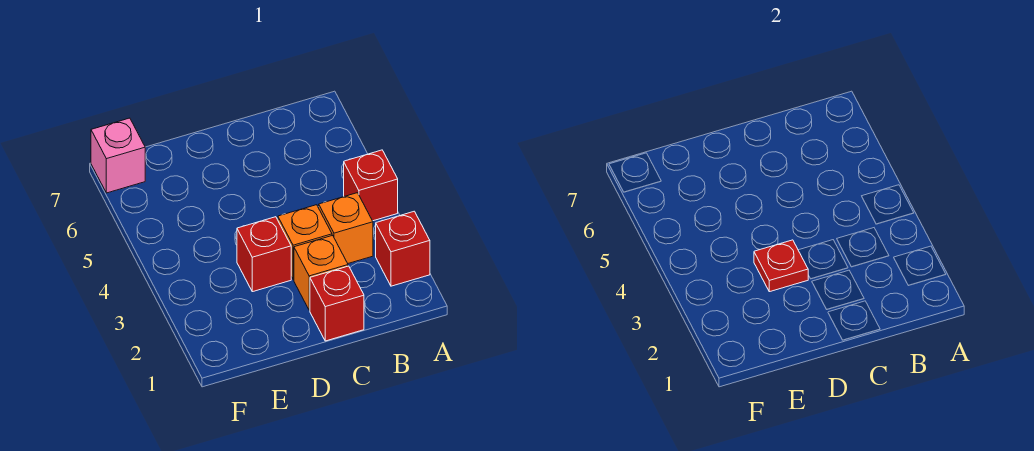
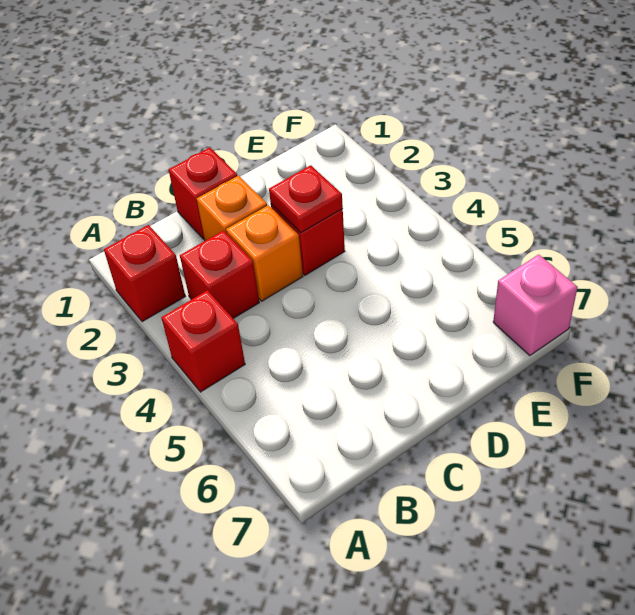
orange brick B3 level 1 -> red brick B3 level 1

